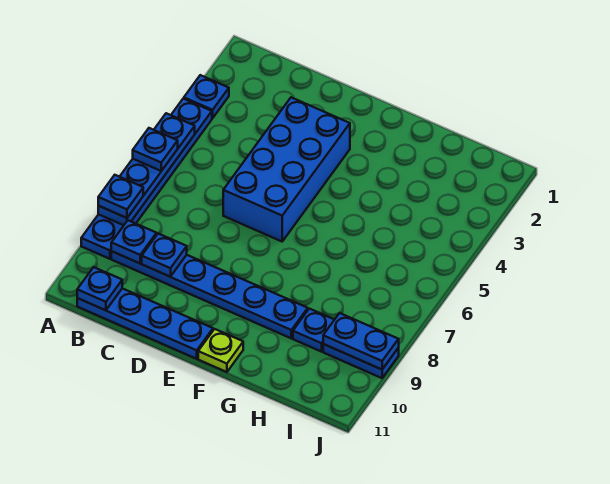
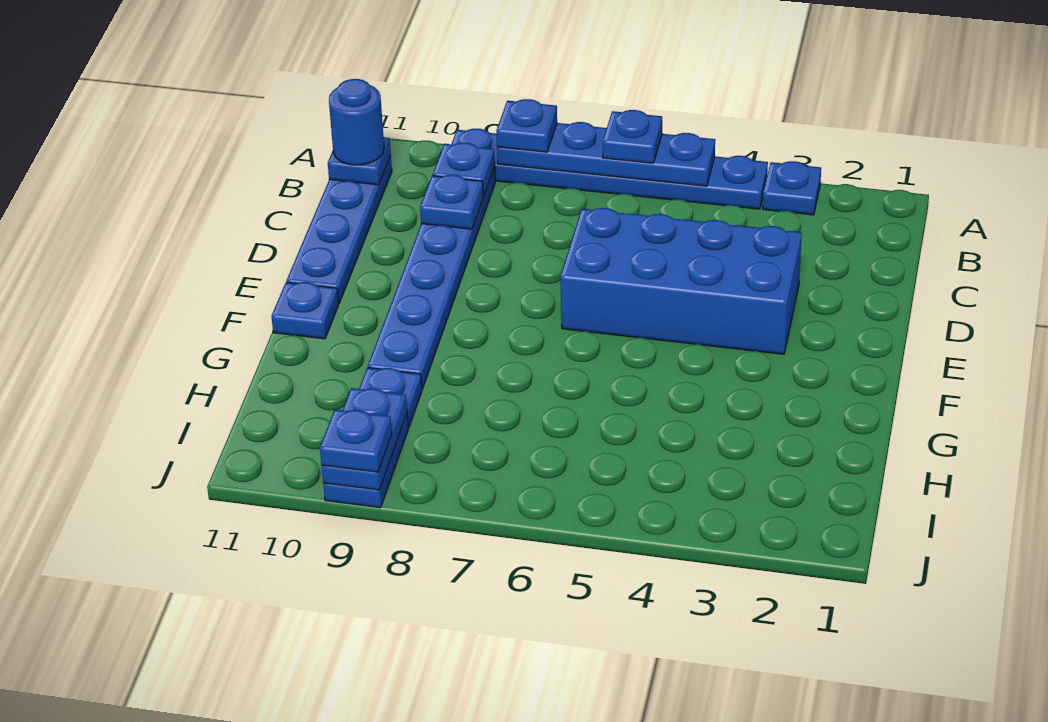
none -> blue round brick B11 level 3
lime plate F11 level 1 -> blue plate F11 level 1
none -> blue plate J9 level 3

